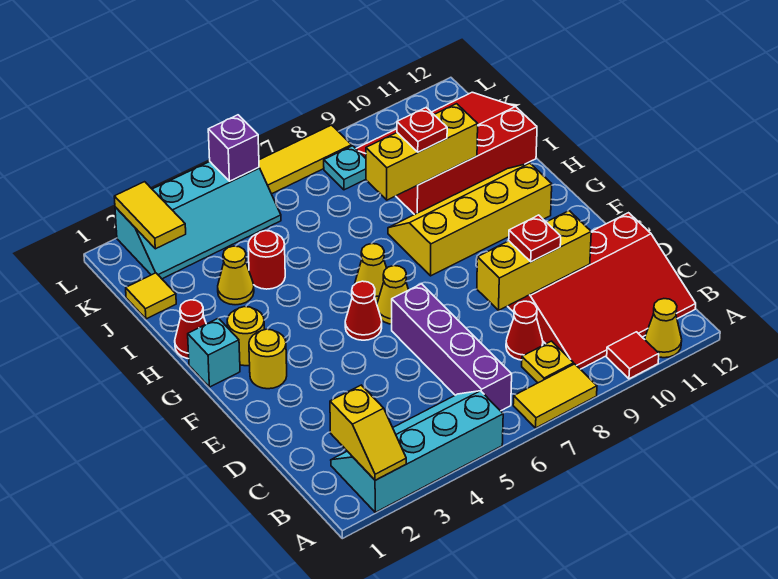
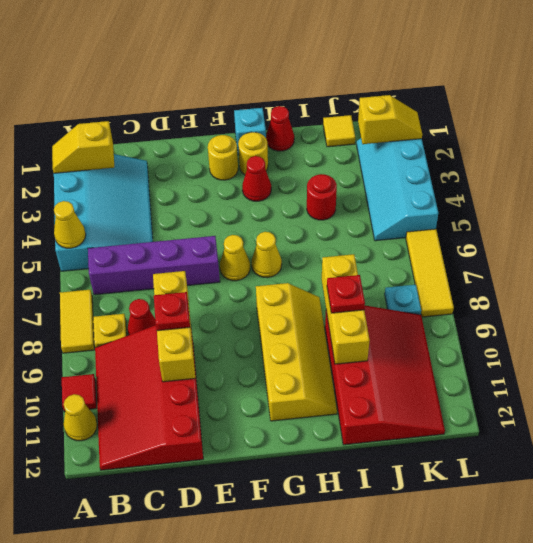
cyan slope A2:B5 level 1 top A -> cyan slope A2:C5 level 1 top A
red cone F5 level 1 -> red cone G3 level 1
yellow cone I3 level 1 -> yellow cone A5 level 2
yellow tile K2:L2 level 2 -> yellow slope K2:L2 level 2 top K
purple brick L5 level 2 -> none

